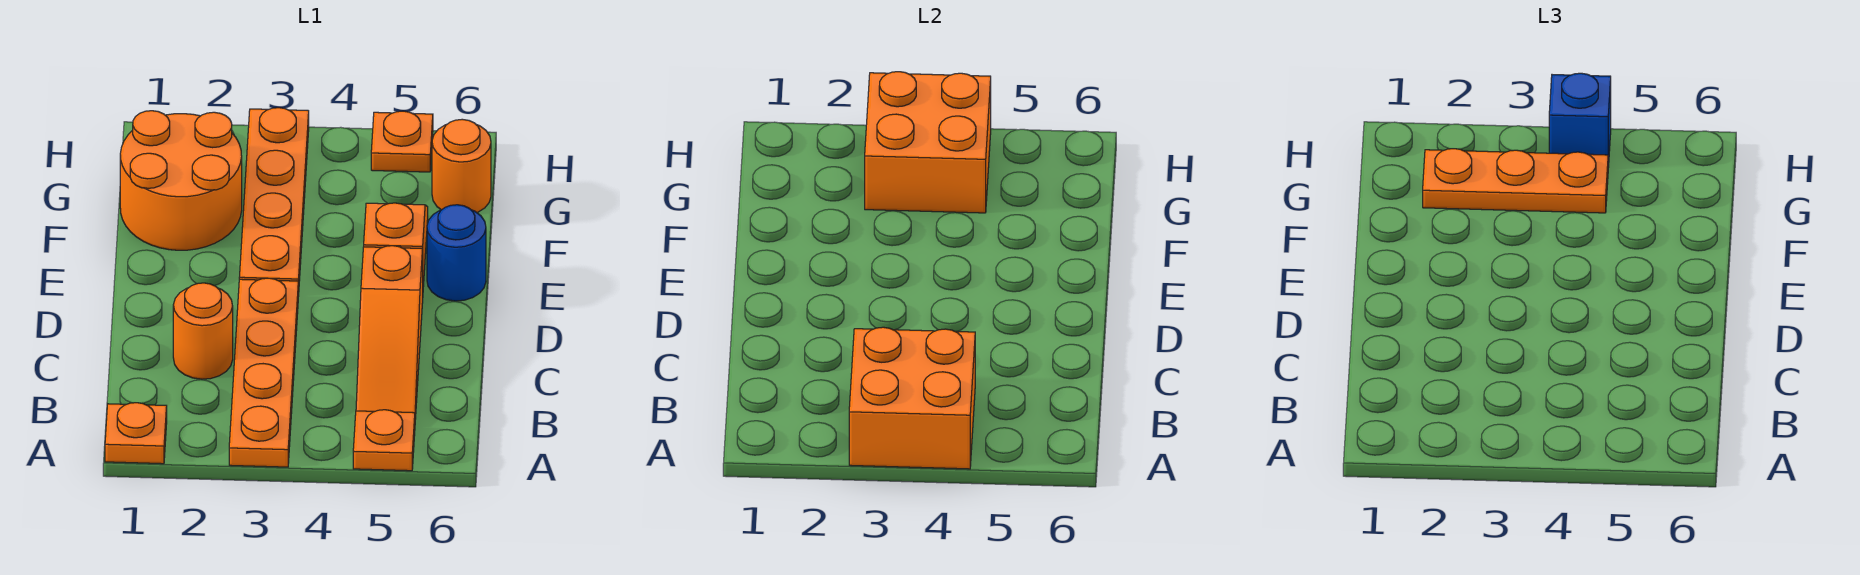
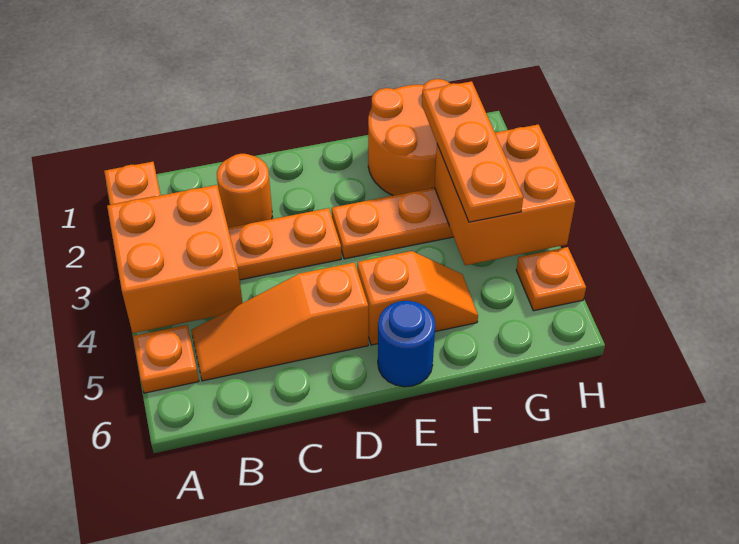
orange round brick G6 level 1 -> none
blue brick H4 level 3 -> none

